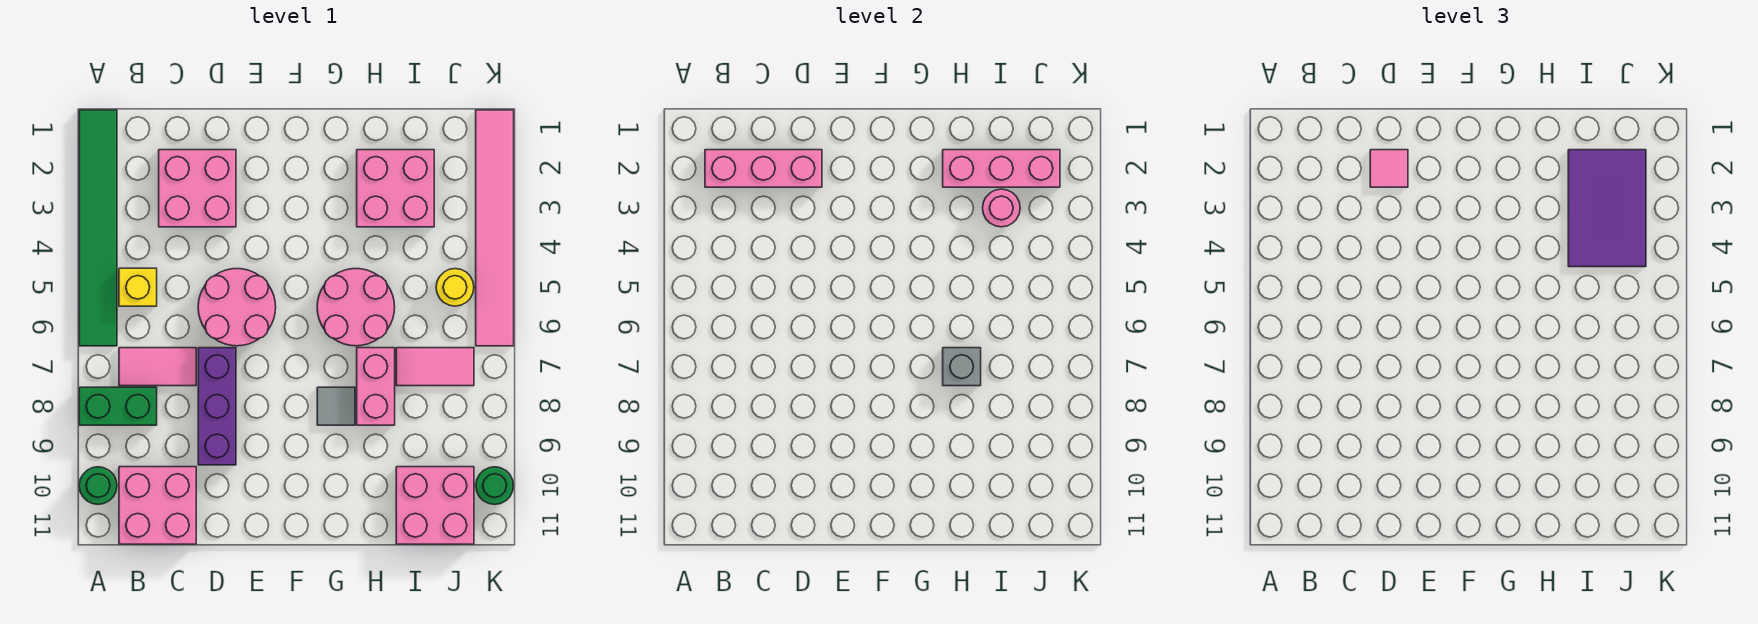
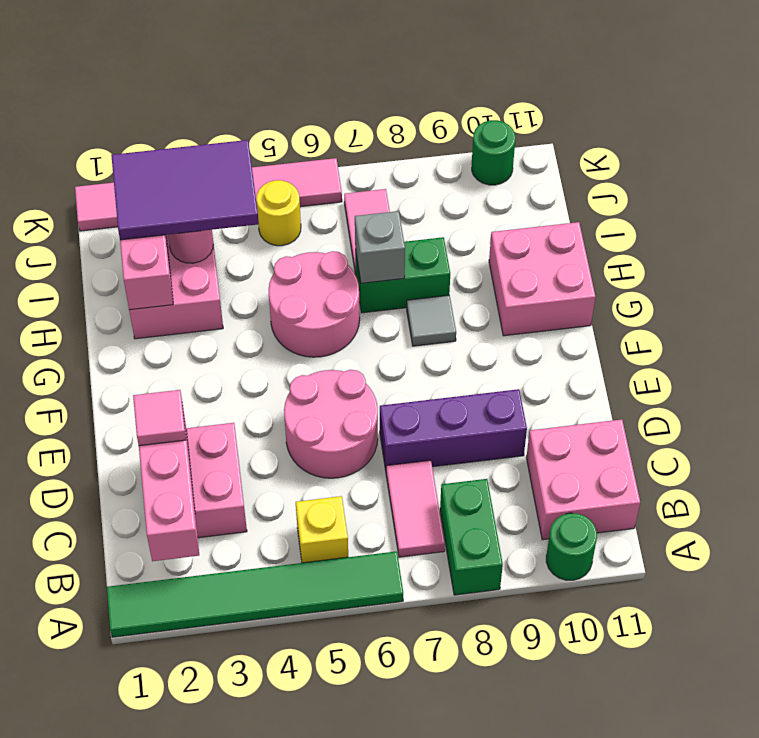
pink brick H7:H8 level 1 -> green brick H7:H8 level 1
pink brick I10:J11 level 1 -> pink brick G10:H11 level 1

